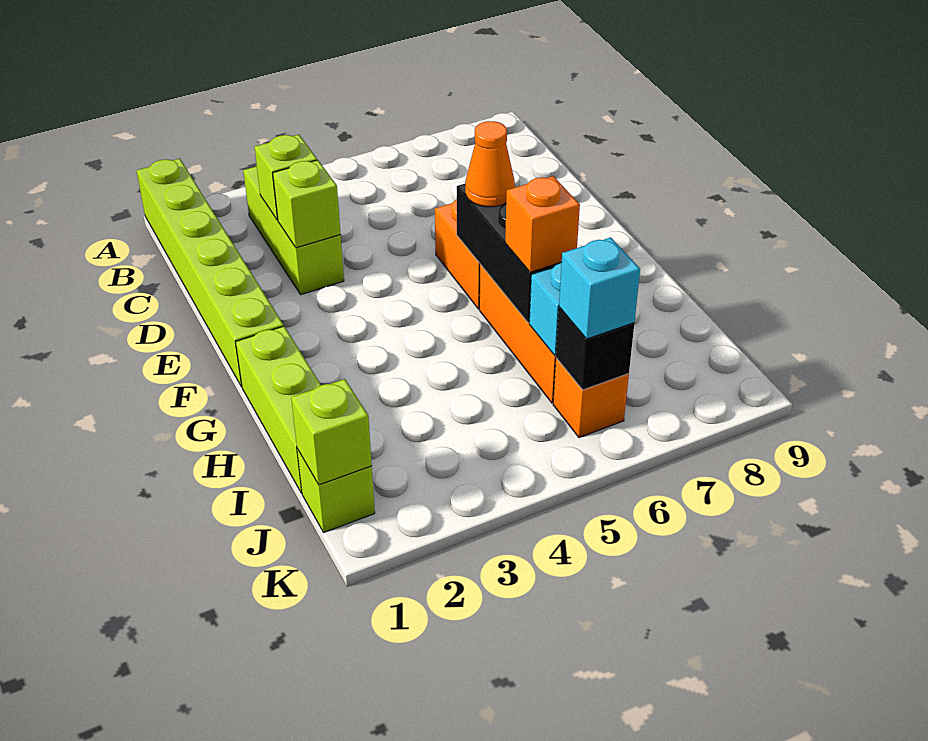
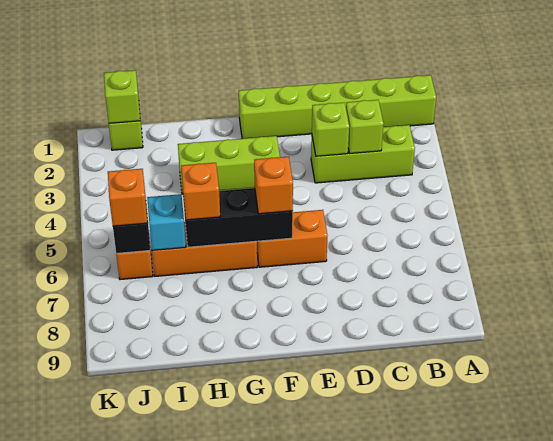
orange cone F6 level 3 -> orange brick F6 level 3
lime brick G1:I1 level 1 -> lime brick F3:H3 level 1
cyan brick J6 level 3 -> orange brick J6 level 3

